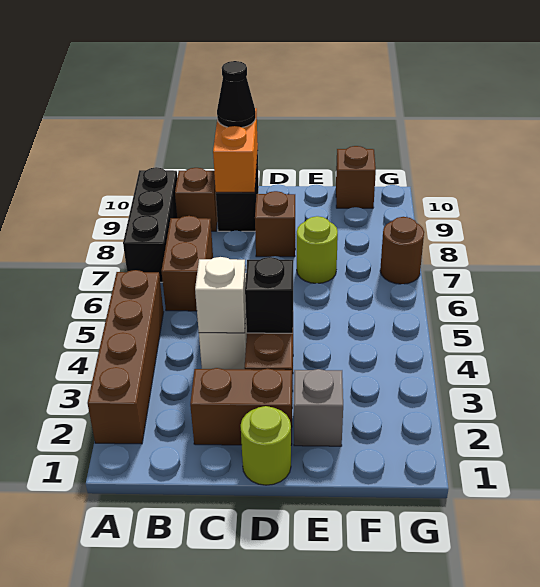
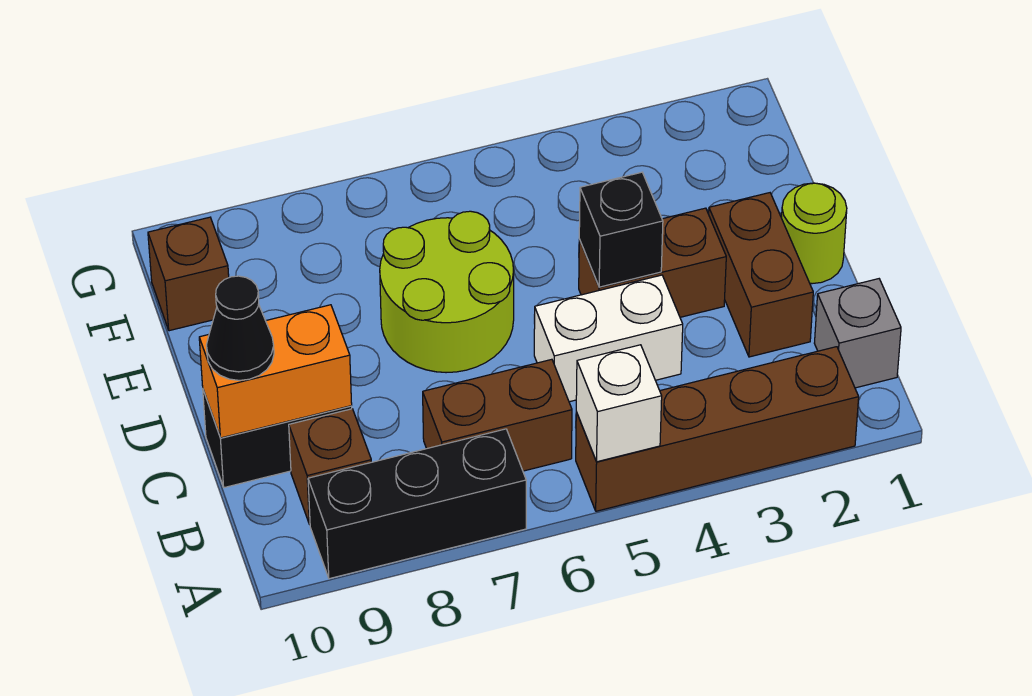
white brick C4 level 2 -> white brick A5 level 2
brown brick D8 level 1 -> none
grey brick E2 level 1 -> grey brick B1 level 1
lime round brick E7 level 1 -> lime round brick D6:E7 level 1
brown round brick G7 level 1 -> none

